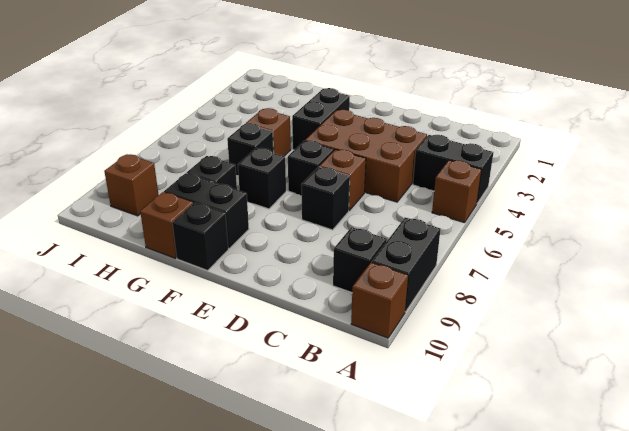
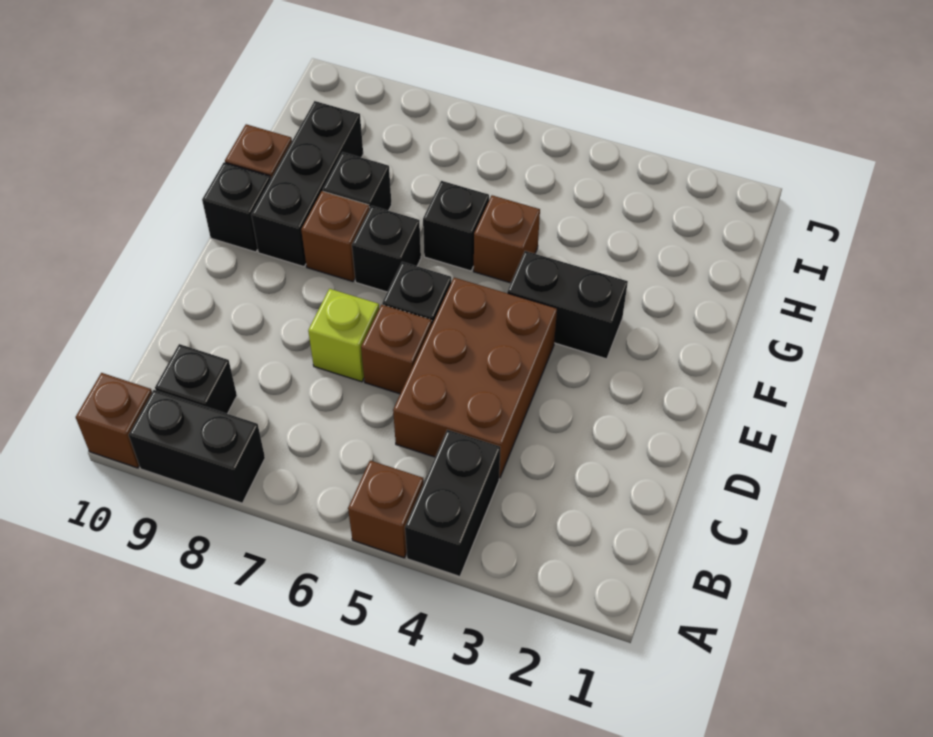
black brick D7 level 1 -> lime brick D7 level 1
black brick F9:G9 level 1 -> black brick F9:H9 level 1
brown brick I9 level 1 -> brown brick F8 level 1

